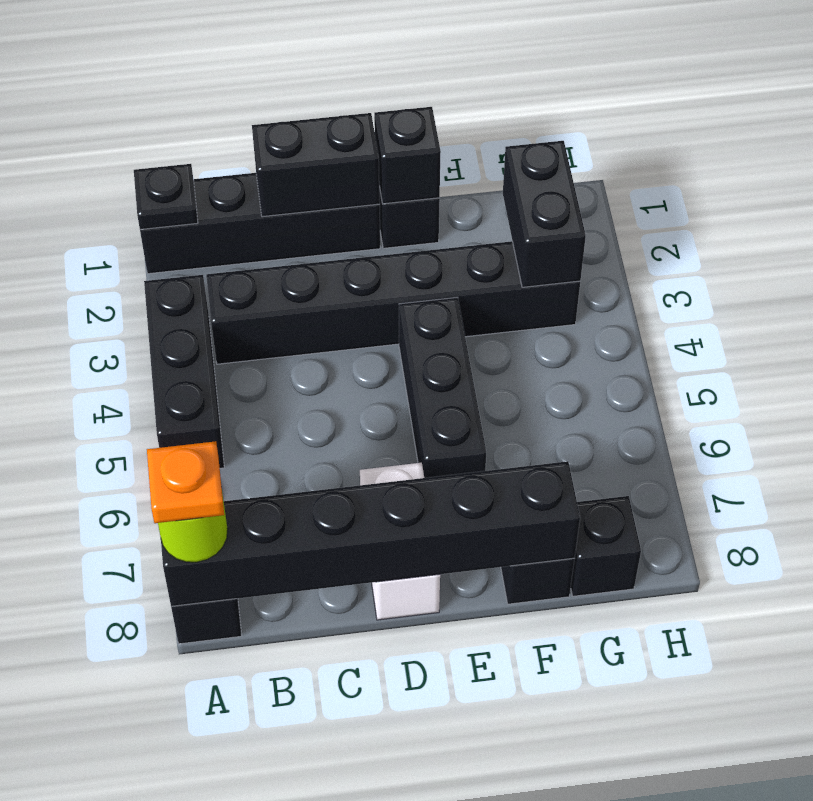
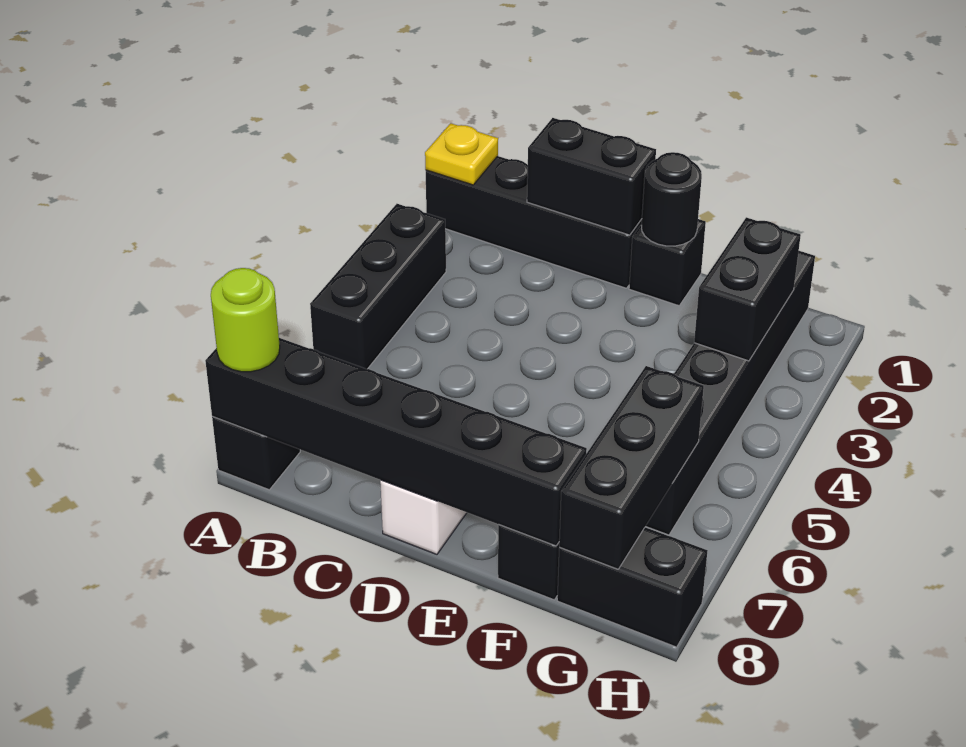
black plate A1 level 2 -> yellow plate A1 level 2
orange plate A8 level 4 -> none
black brick B3:G3 level 1 -> black brick G1:G6 level 1
black brick E1 level 2 -> black round brick E1 level 2
black brick E4:E6 level 1 -> black brick G6:G8 level 2
black brick G8 level 1 -> black brick G8:H8 level 1

